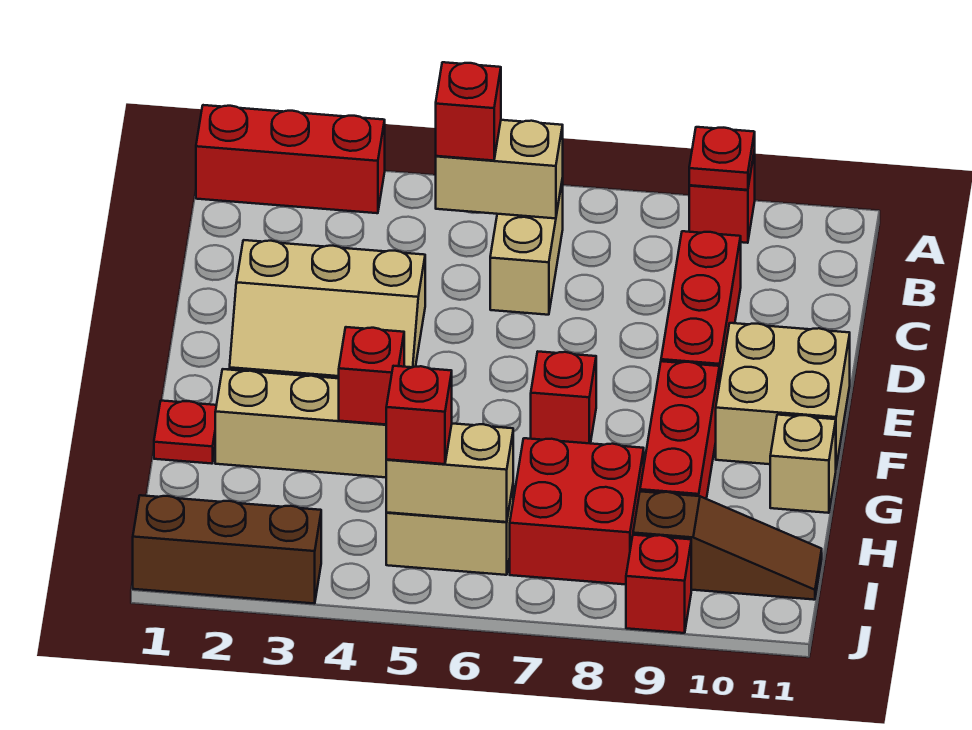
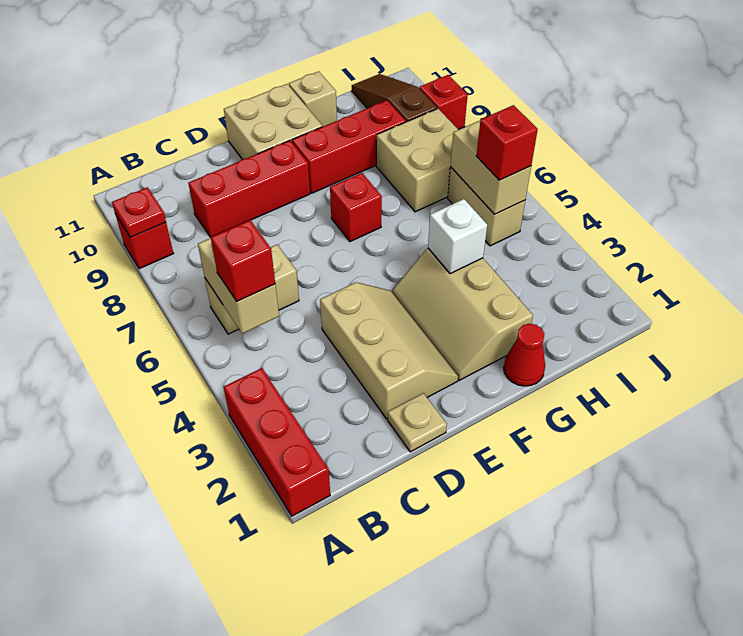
none -> tan plate D1 level 1
red plate G1 level 1 -> red cone G1 level 1
red brick G4 level 2 -> white brick G4 level 2
red brick H7:I8 level 1 -> tan brick H7:I8 level 1
brown brick J1:J3 level 1 -> none

